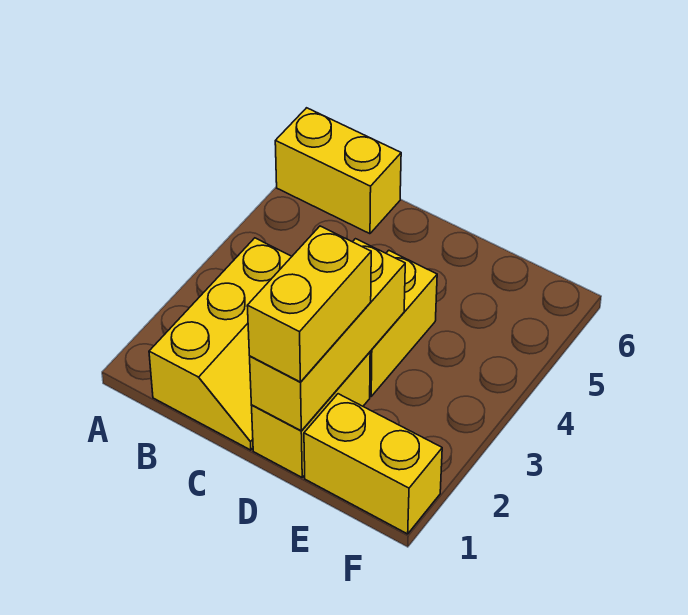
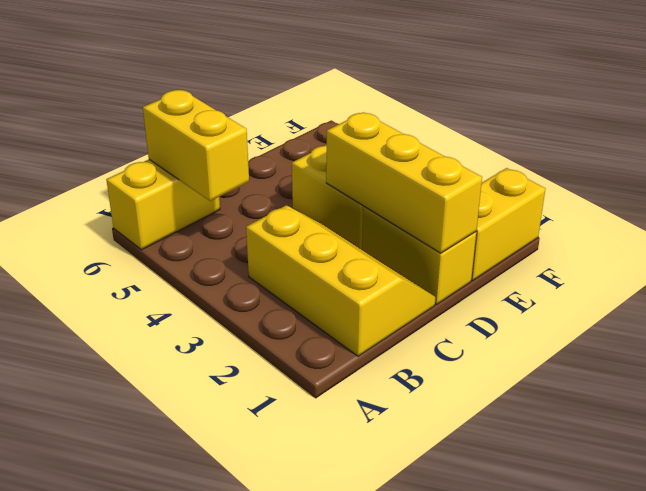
yellow brick D1:D2 level 3 -> yellow brick B5:B6 level 2

